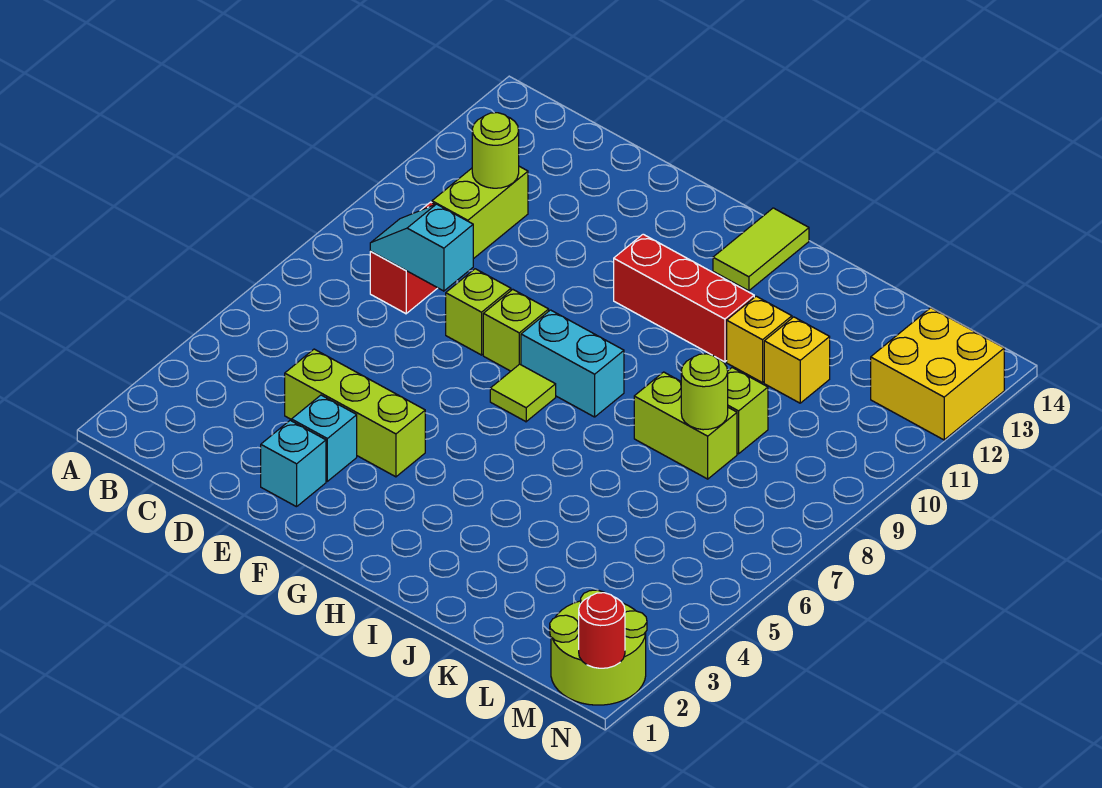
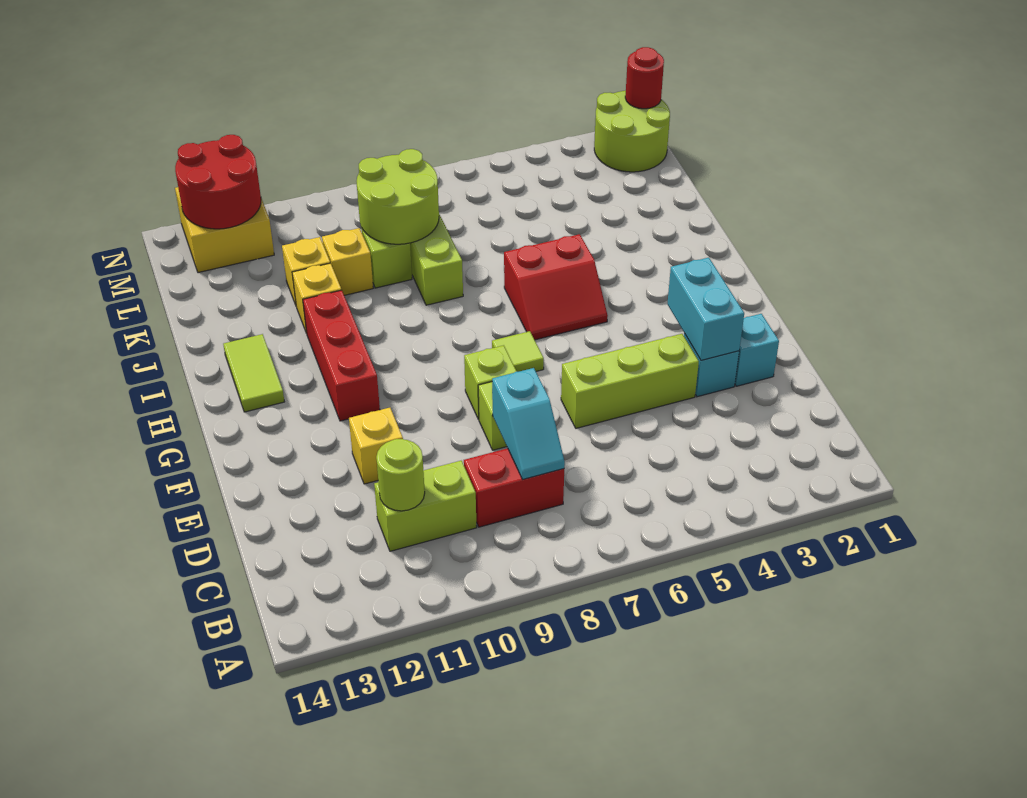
lime brick D4:F4 level 1 -> lime brick E4:E6 level 1
none -> yellow brick E11 level 1
cyan brick G8:H8 level 1 -> cyan brick E3:F3 level 2
none -> red slope H5:I6 level 1 top I
lime tile H13:H14 level 1 -> lime tile H13:I13 level 1
lime round brick K8 level 2 -> lime round brick K8:L9 level 2
none -> yellow brick K10 level 1
none -> red round brick M12:N13 level 2

